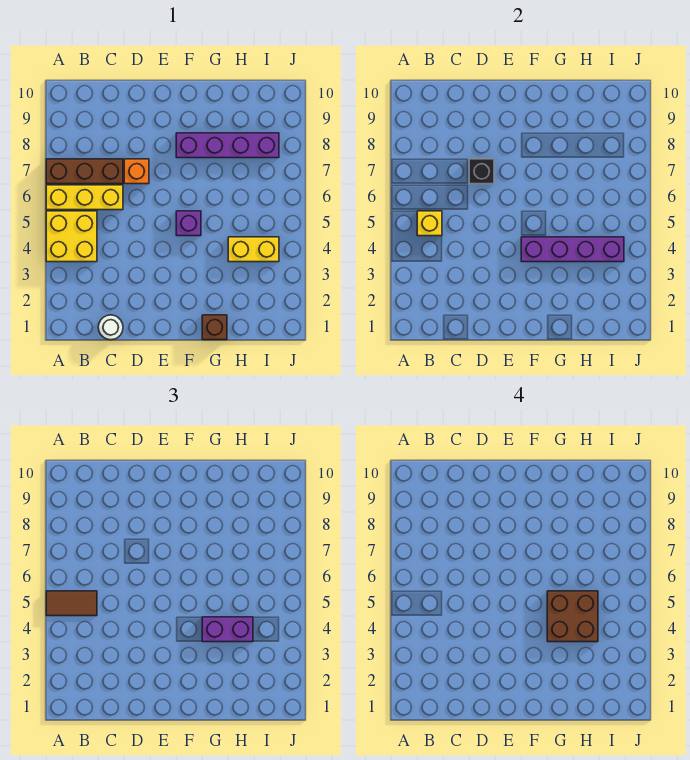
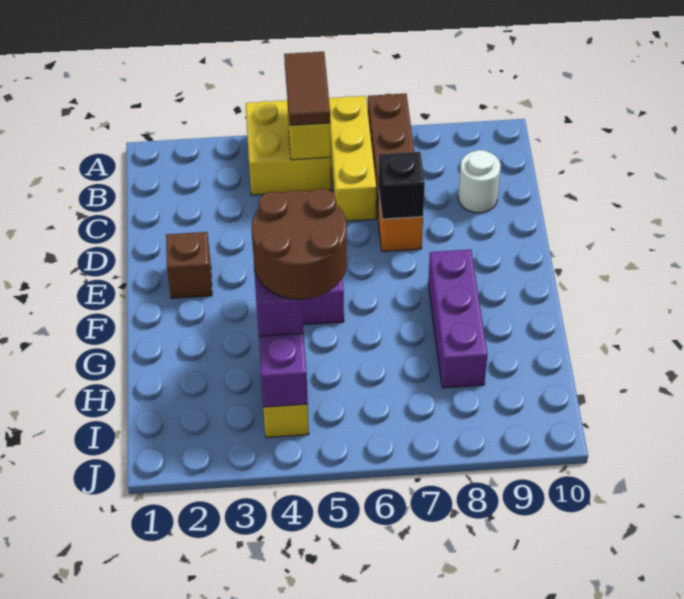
white round brick C1 level 1 -> white round brick C9 level 1
purple brick F8:I8 level 1 -> purple brick F8:H8 level 1
brown brick G1 level 1 -> brown brick E2 level 1
brown brick G4:H5 level 4 -> brown round brick G4:H5 level 4

